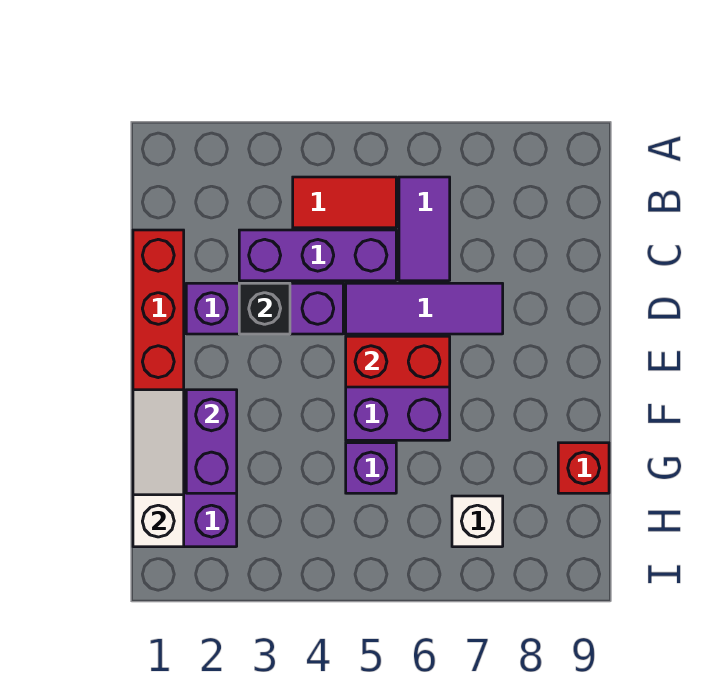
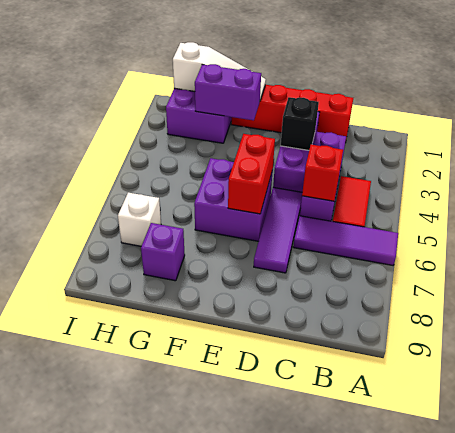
purple tile B6:C6 level 1 -> purple tile A6:C6 level 1
purple brick G5 level 1 -> purple brick G8 level 1
red brick G9 level 1 -> red brick C5 level 2

